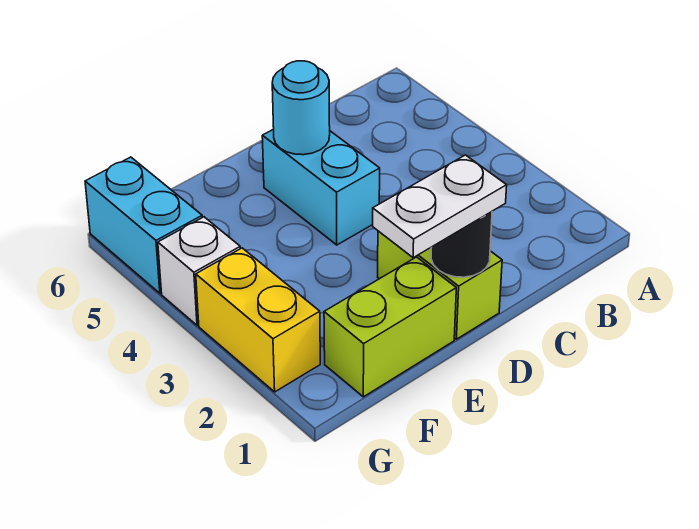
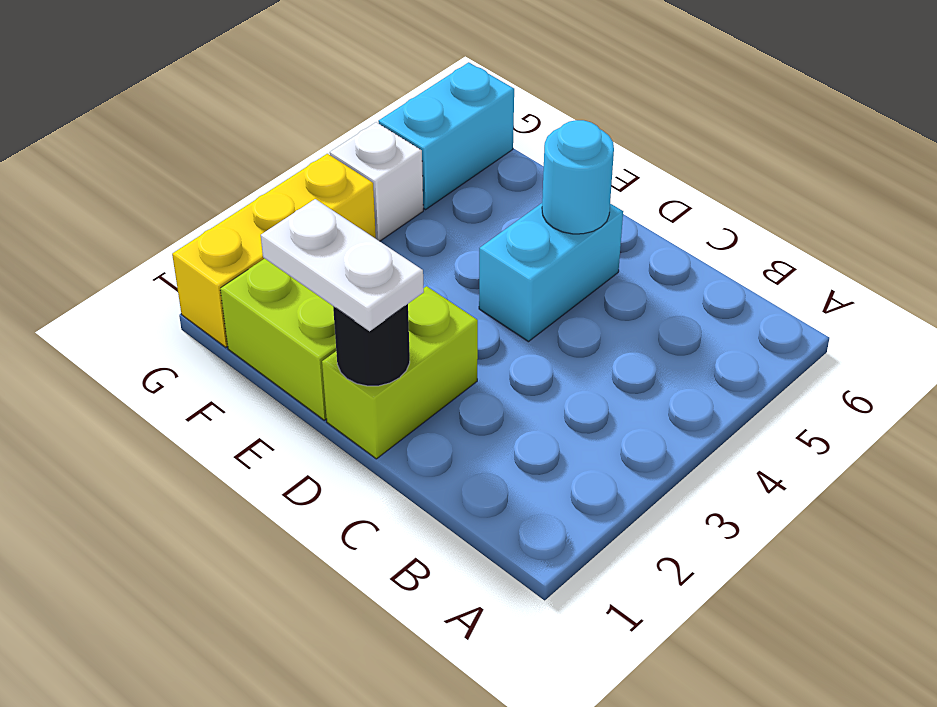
yellow brick G2:G3 level 1 -> yellow brick G1:G3 level 1

